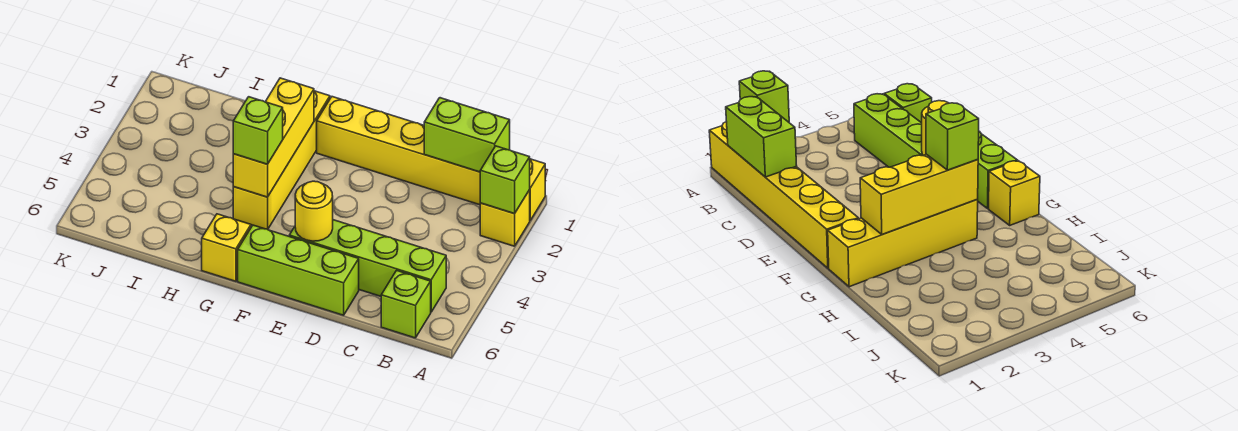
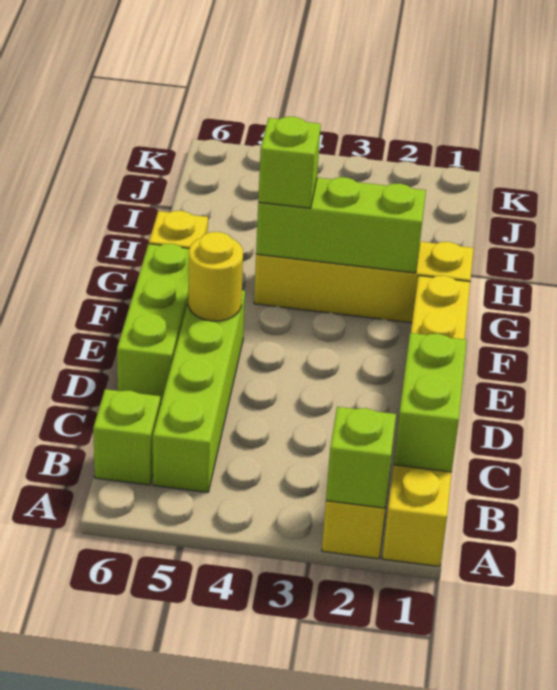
yellow brick G2:G4 level 2 -> lime brick G2:G4 level 2

